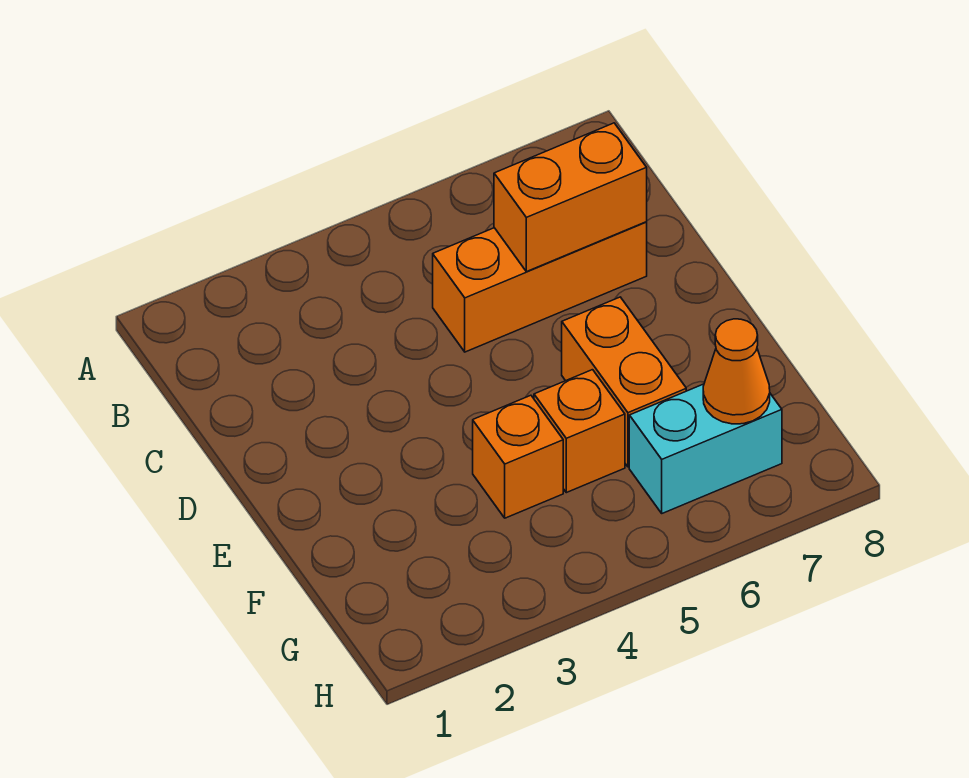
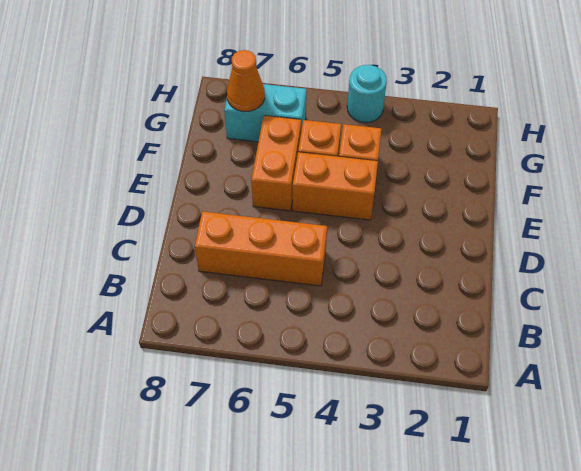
orange brick C6:C7 level 2 -> orange brick E4:E5 level 1
none -> cyan round brick H4 level 1

